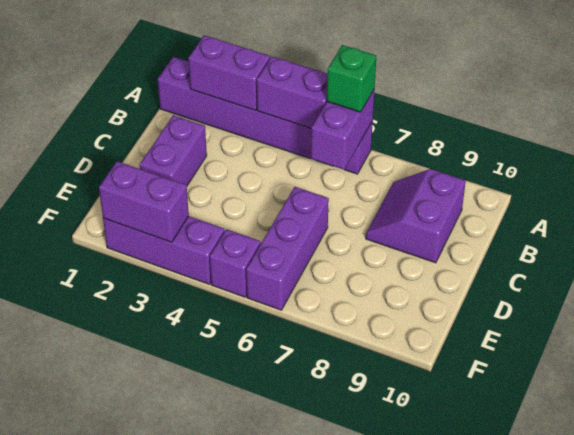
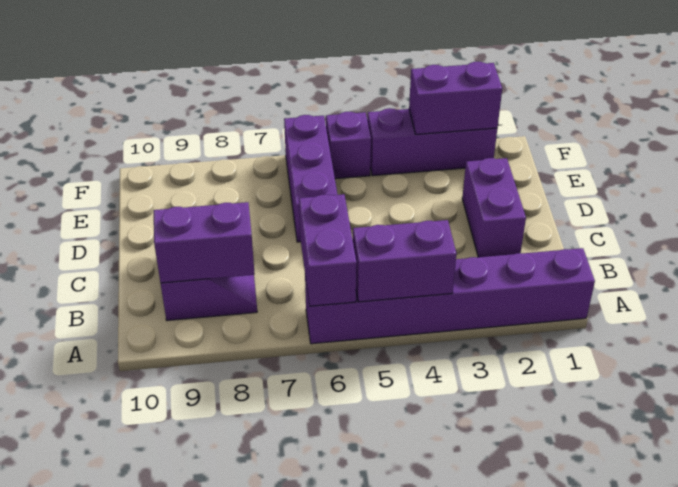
purple brick A2:A3 level 2 -> purple brick B8:B9 level 2
green brick A6 level 3 -> none

